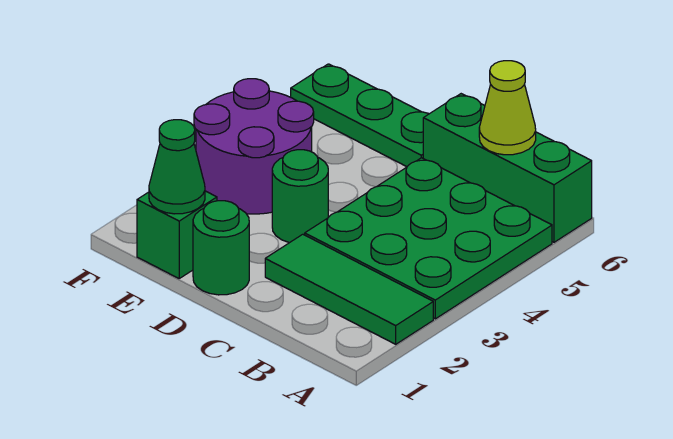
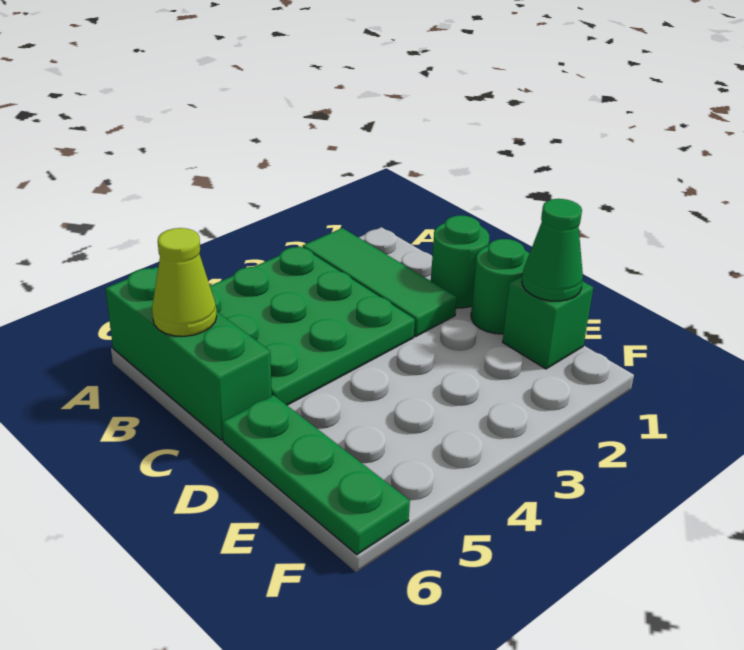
green round brick D3 level 1 -> green round brick C1 level 1
purple round brick E3:F4 level 1 -> none

